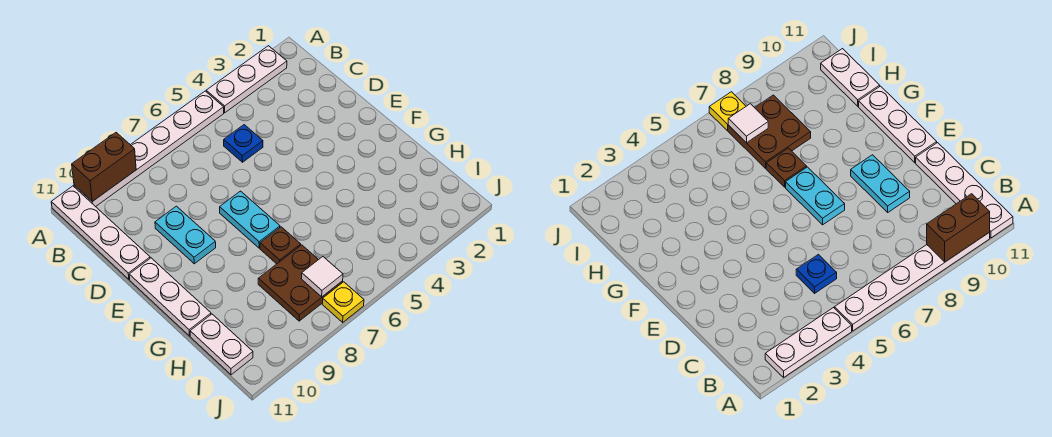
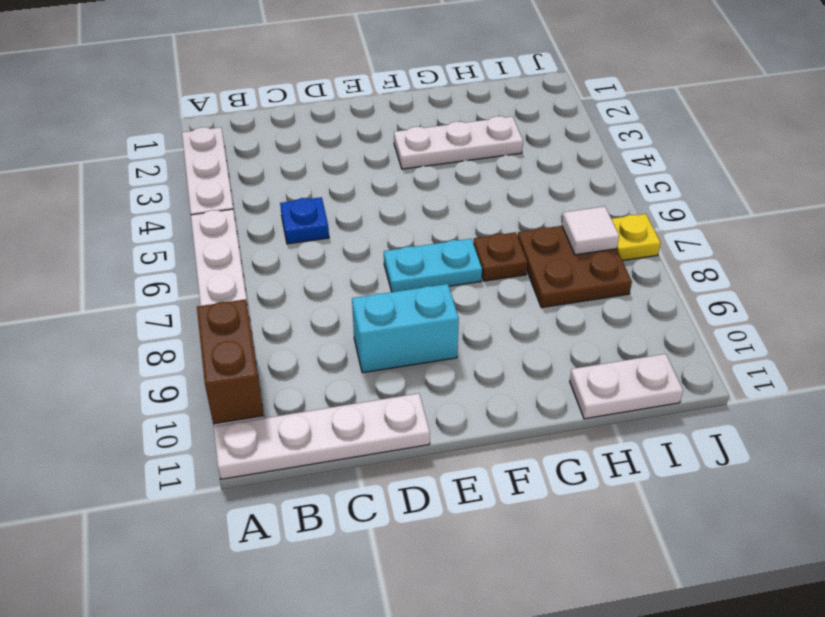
cyan plate D9:E9 level 1 -> cyan brick D9:E9 level 1
white plate E11:G11 level 1 -> white plate F3:H3 level 1

